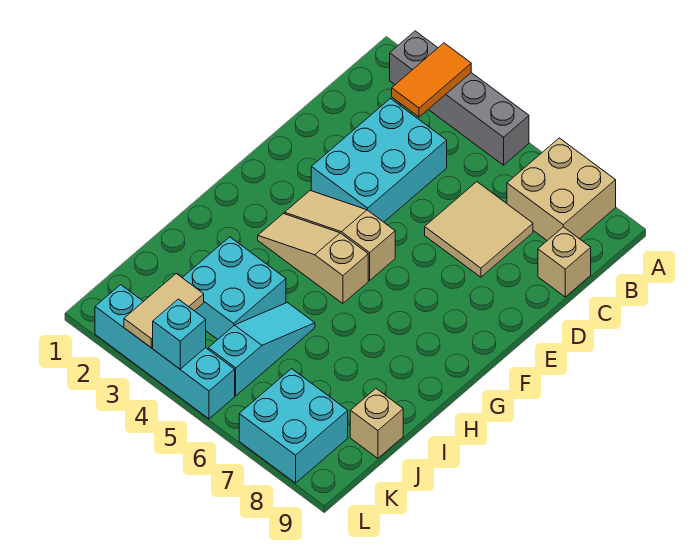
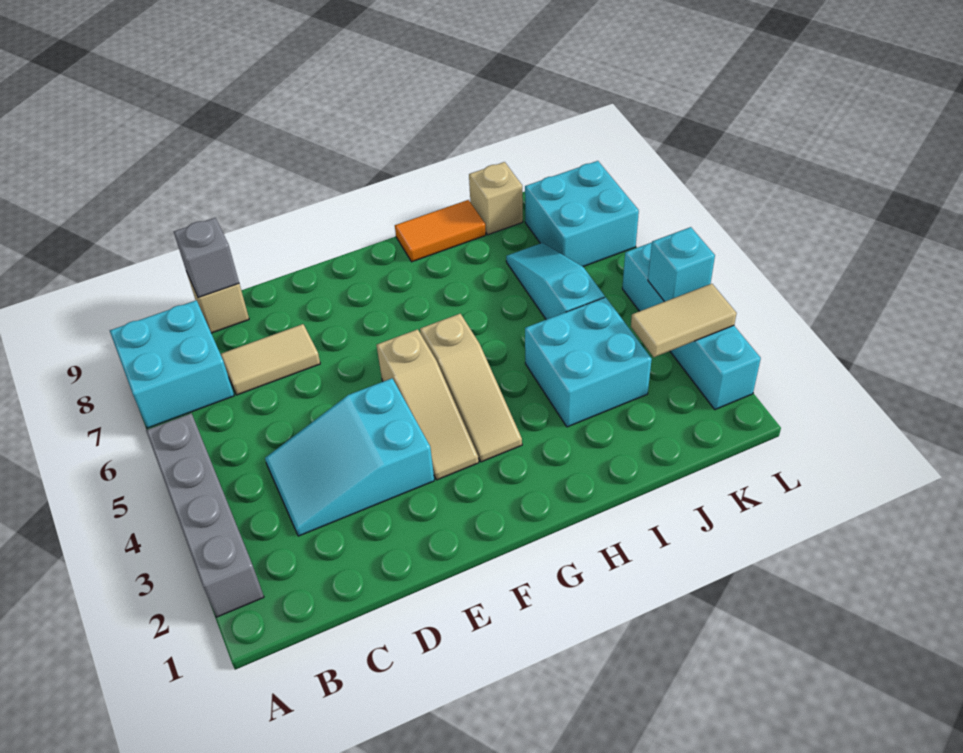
orange tile A3:B3 level 2 -> orange tile H9:I9 level 1
tan brick A7:B8 level 1 -> cyan brick A7:B8 level 1
cyan brick C3:E4 level 1 -> cyan slope C3:E4 level 1 top E
tan tile C6:D7 level 1 -> tan tile C7:D7 level 1
none -> grey brick C9 level 2
cyan slope I5:K5 level 1 top K -> cyan slope J5:J7 level 1 top 5

